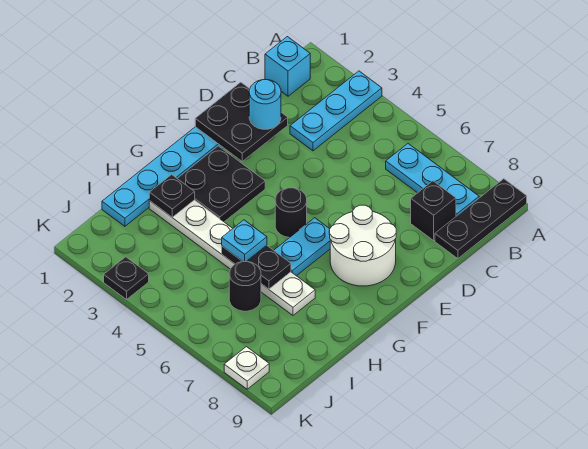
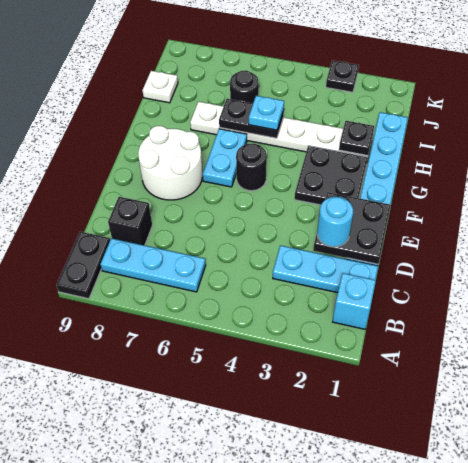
cyan plate A3:C3 level 1 -> cyan plate C1:C3 level 1
black plate A9:C9 level 1 -> black plate A9:B9 level 1
white plate K8 level 1 -> white plate I9 level 1

